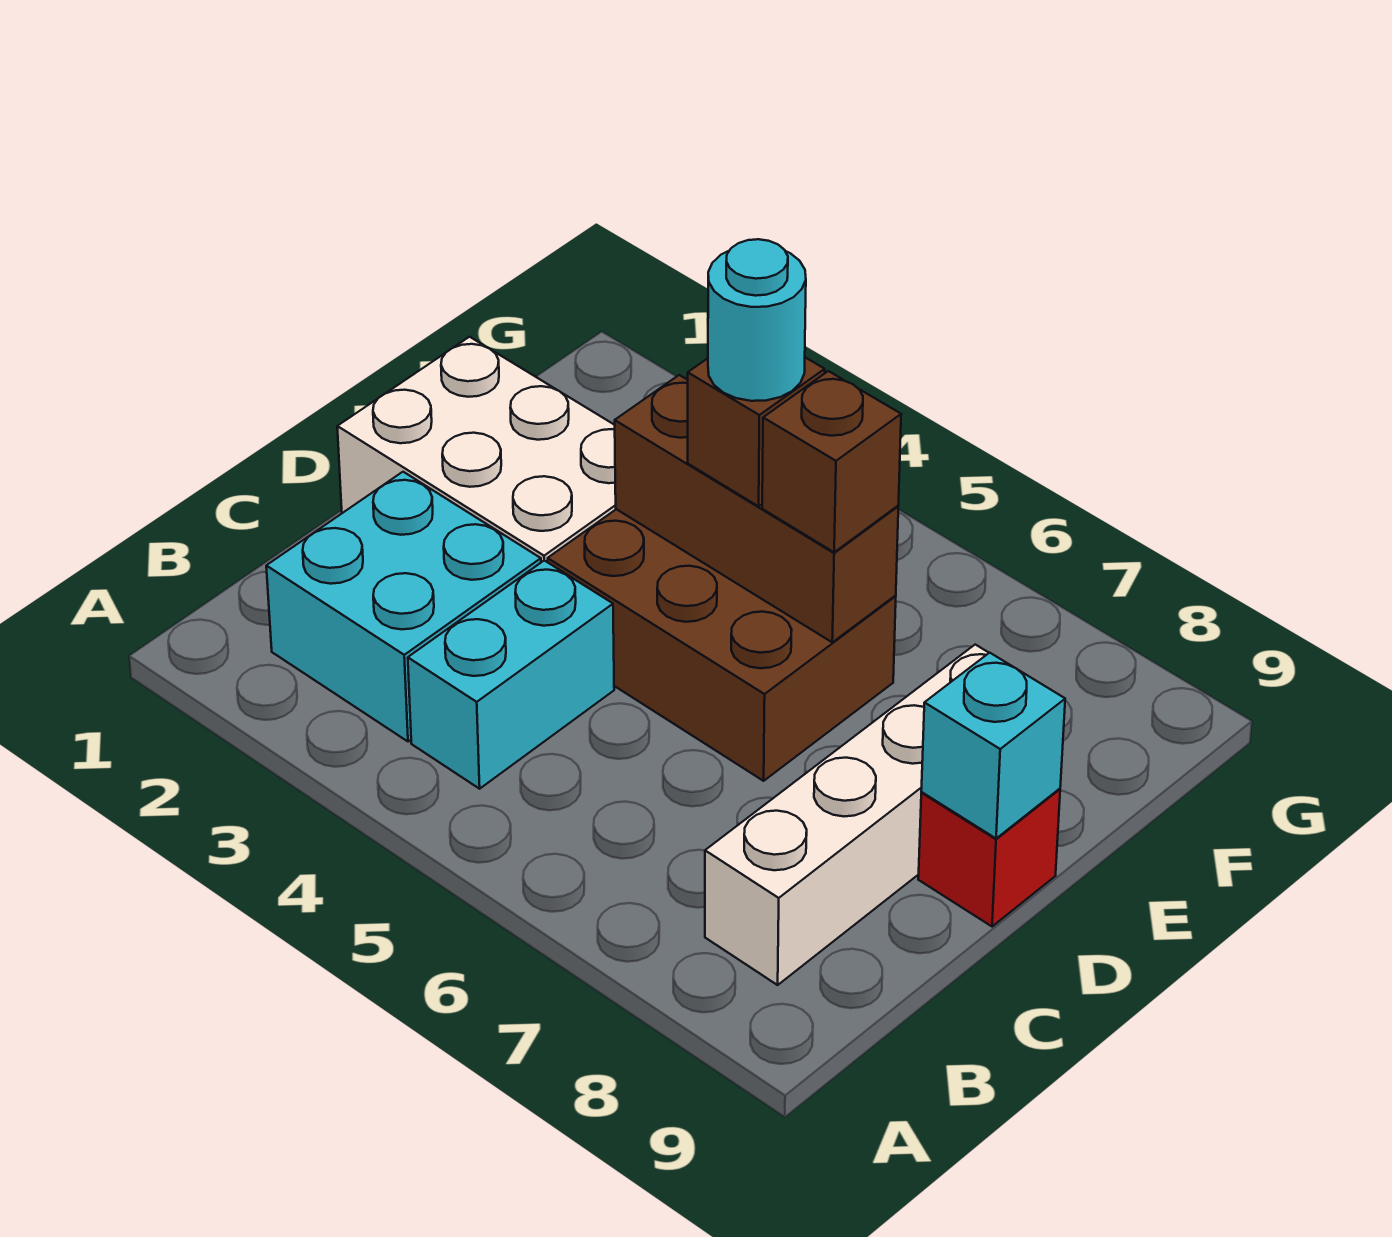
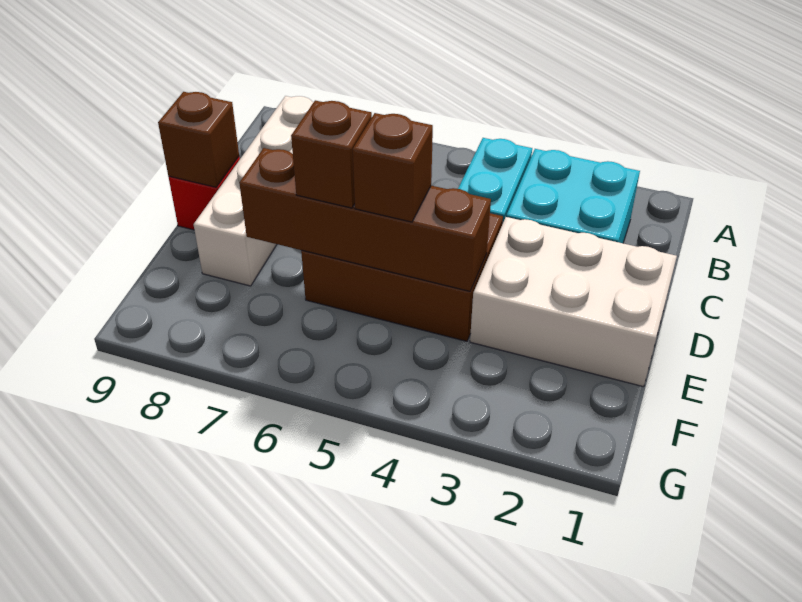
cyan brick D9 level 2 -> brown brick D9 level 2
brown brick E4:E6 level 2 -> brown brick E4:E7 level 2
cyan round brick E5 level 4 -> none

